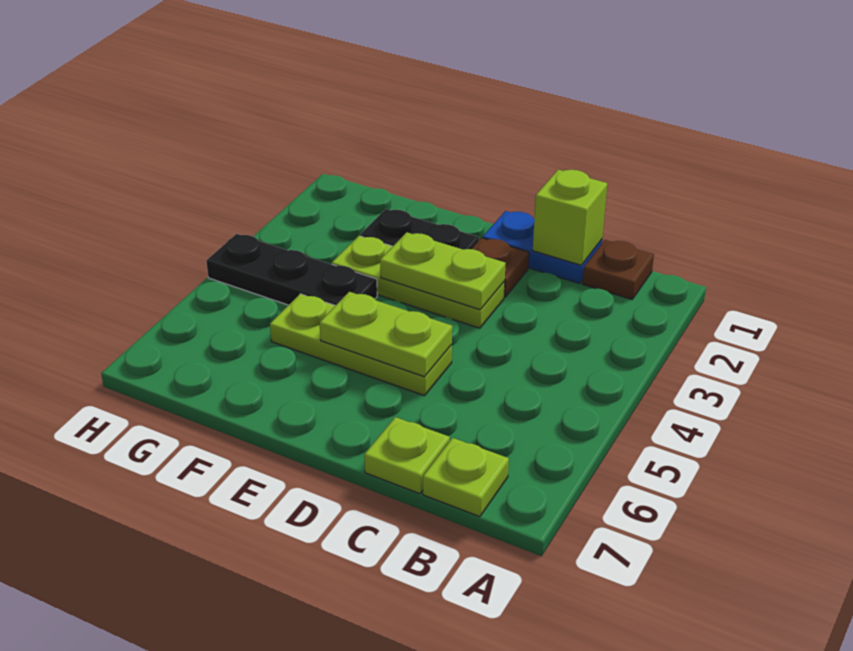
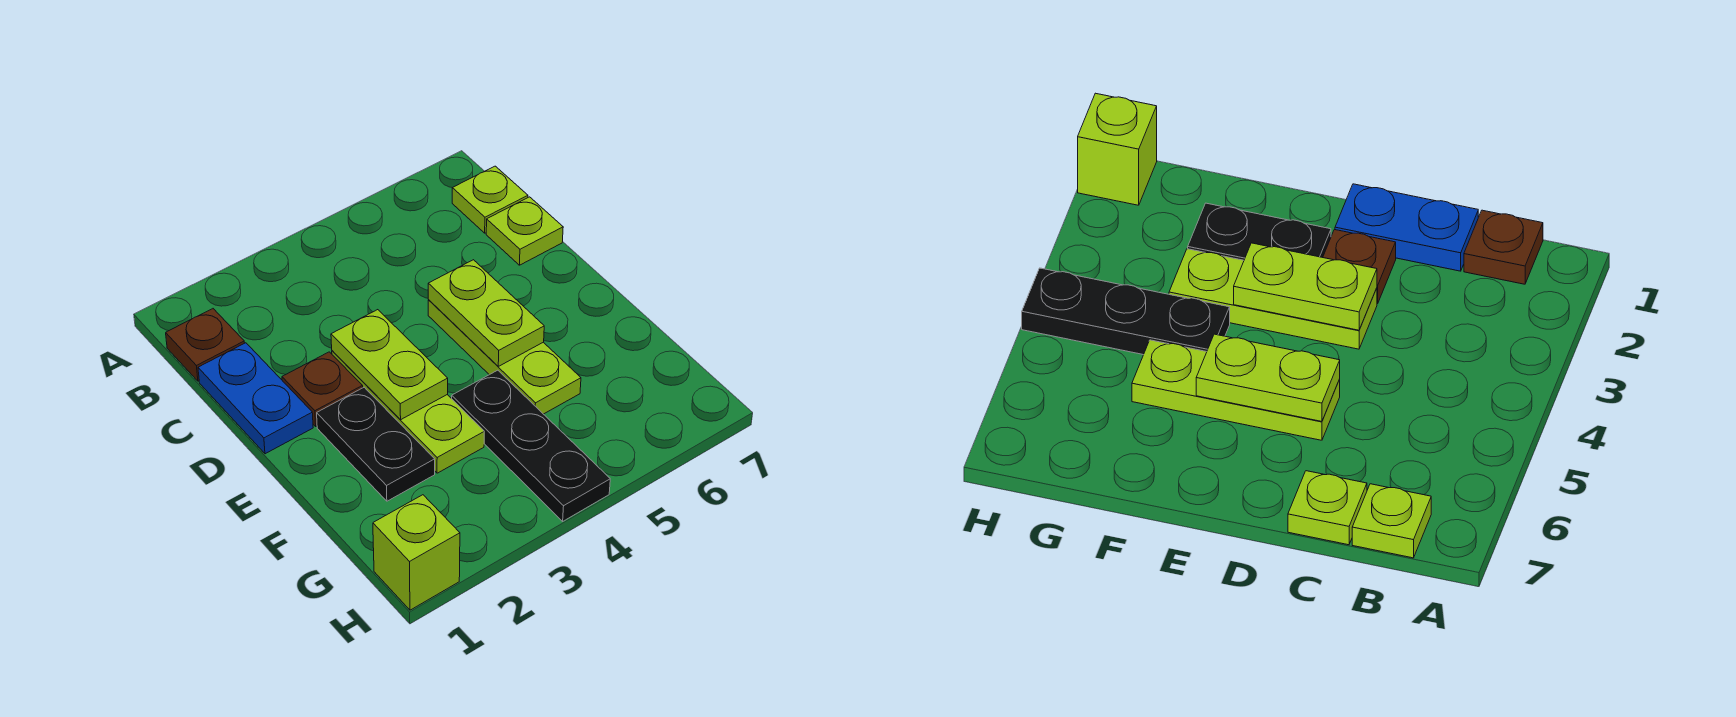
lime brick C1 level 2 -> lime brick H1 level 1

